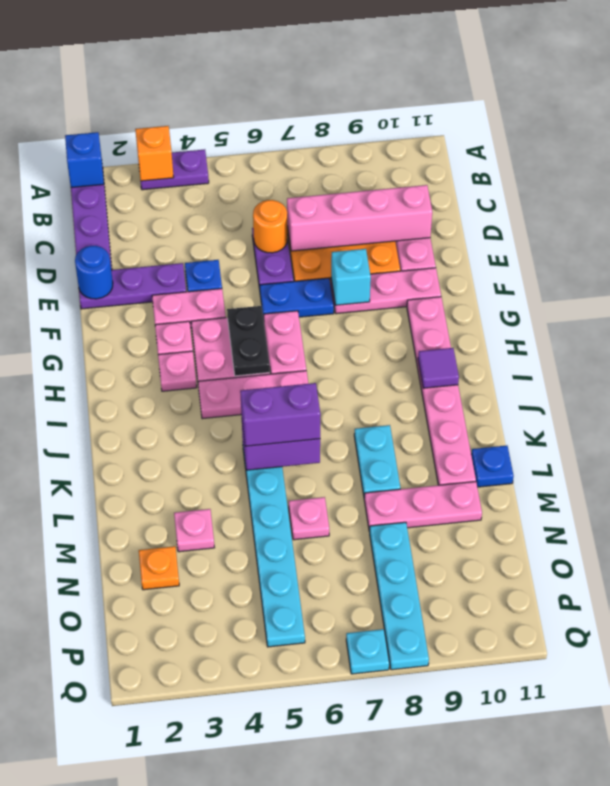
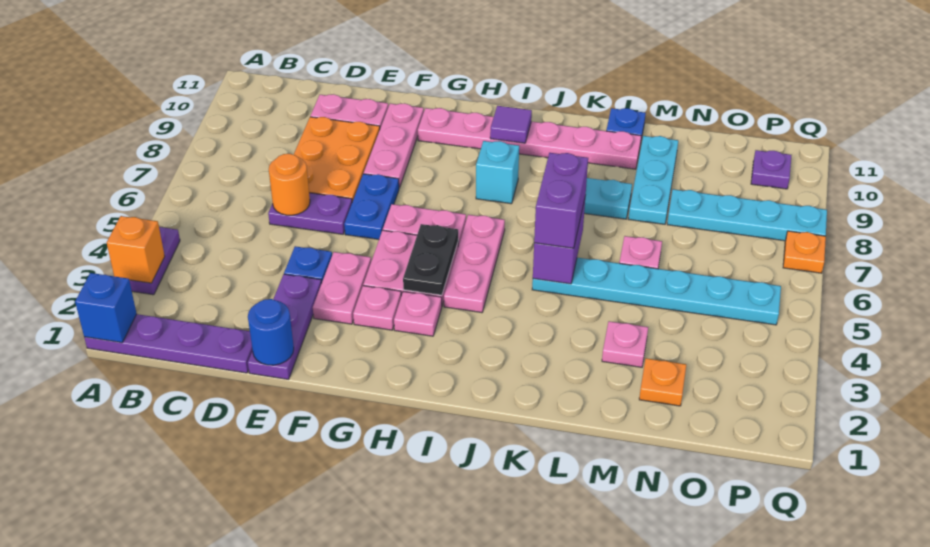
pink brick D7:D10 level 2 -> none
cyan brick F8 level 2 -> cyan brick I8 level 1
black plate G5:H5 level 2 -> black plate H4:H5 level 2
pink plate M8:M10 level 1 -> cyan plate M8:M10 level 1
none -> purple plate P10 level 1
cyan plate Q7 level 1 -> orange plate Q7 level 1

